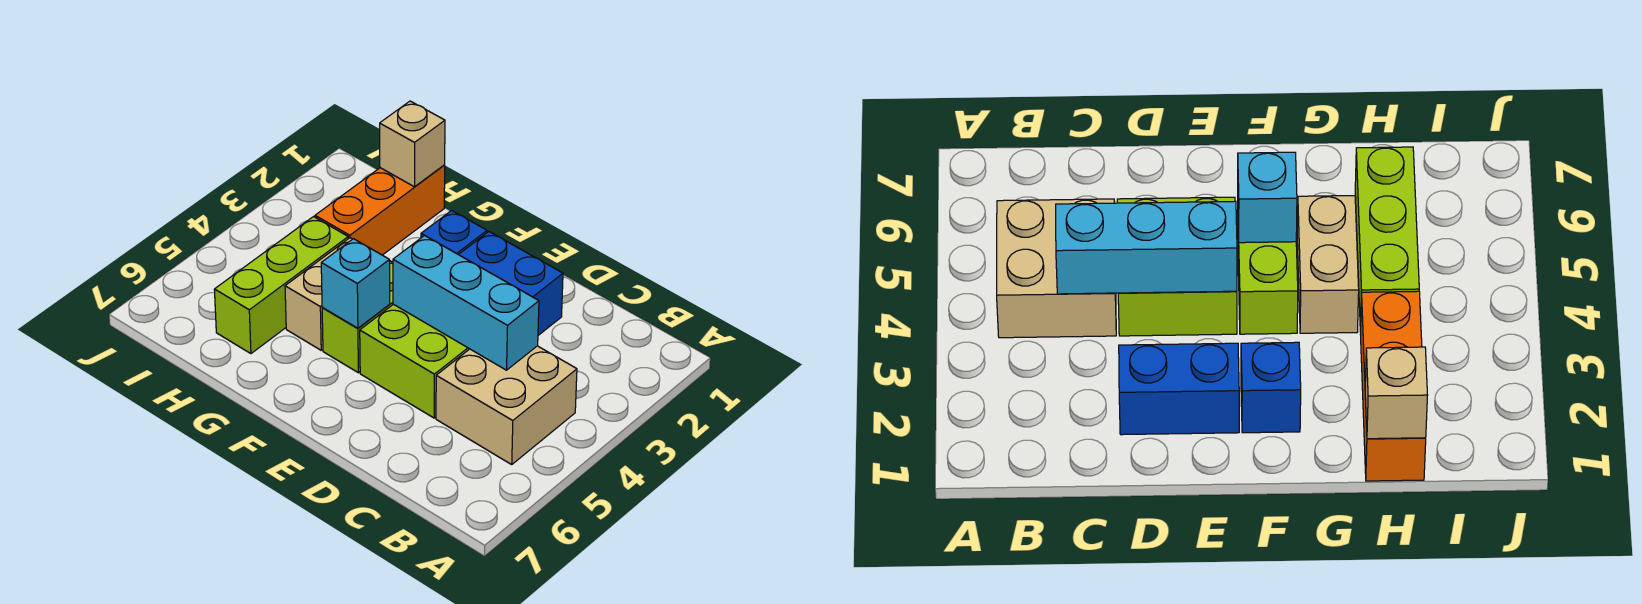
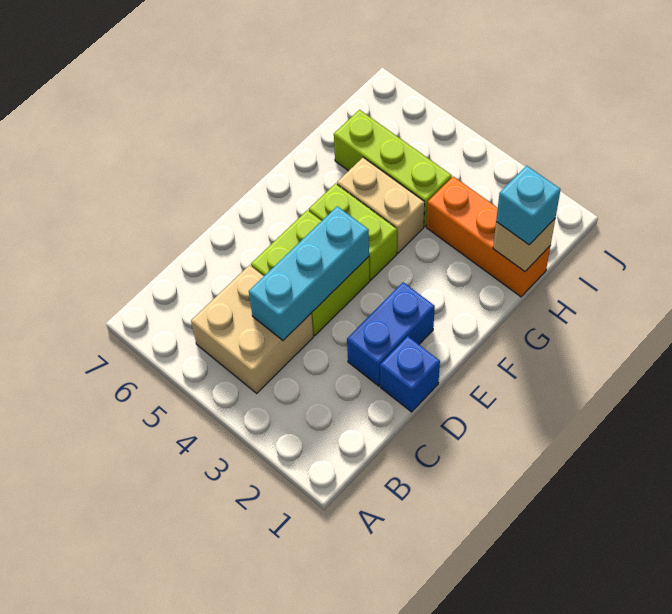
blue brick F2 level 1 -> blue brick D1 level 1
cyan brick F5 level 2 -> cyan brick H1 level 3

